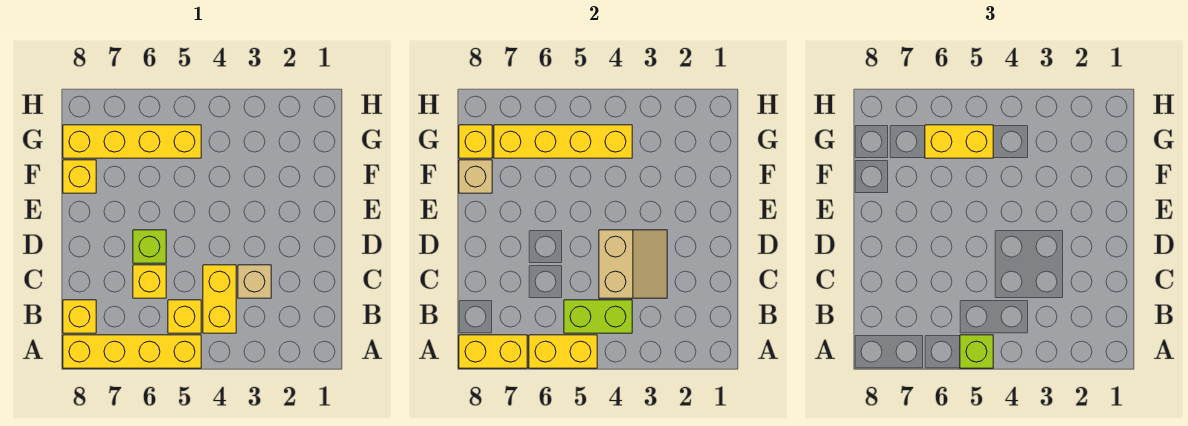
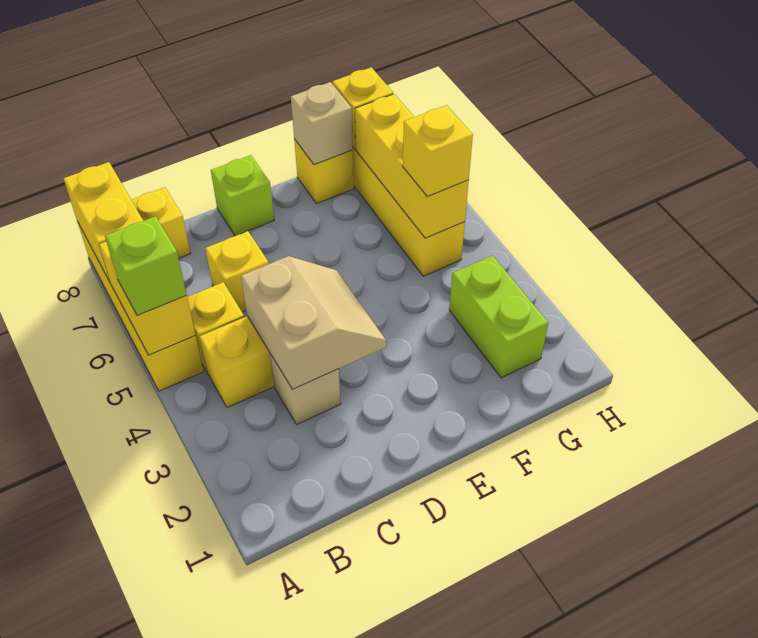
lime brick B4:B5 level 2 -> lime brick G2:G3 level 1
tan slope C3:D4 level 2 top 4 -> tan slope C3:D4 level 2 top C
lime brick D6 level 1 -> lime brick D8 level 1
yellow brick G4:G7 level 2 -> yellow brick G5:G7 level 2
yellow brick G5:G6 level 3 -> yellow brick G5 level 3

